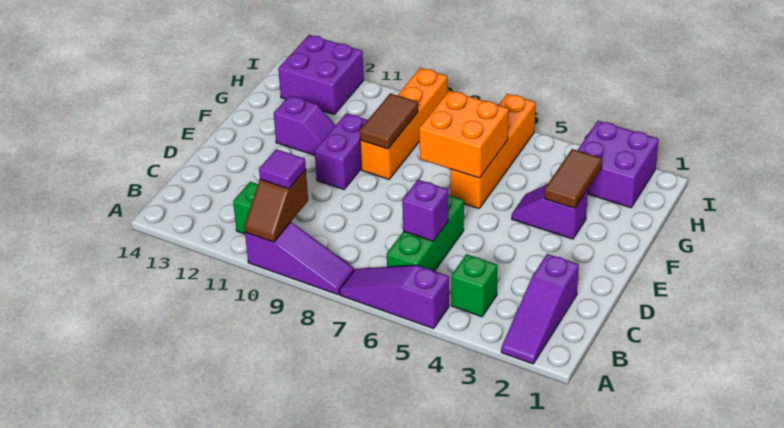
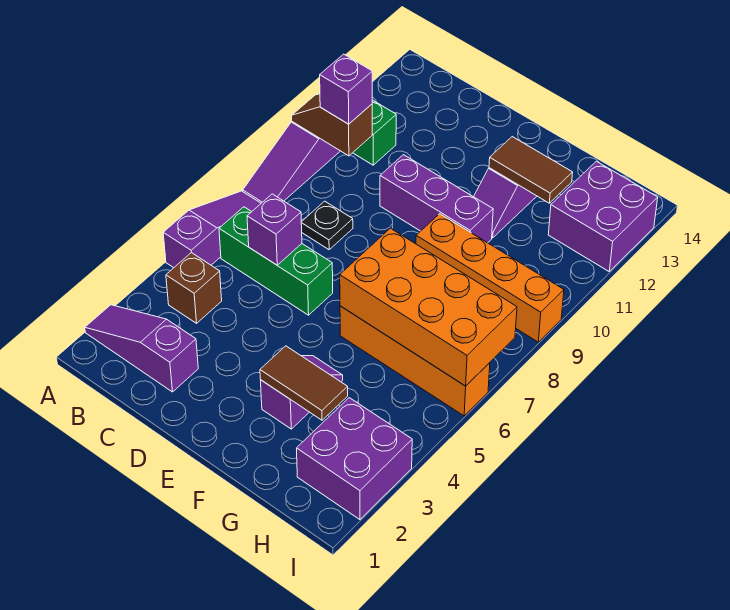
green brick B4 level 1 -> brown brick B4 level 1
purple tile B10 level 3 -> purple brick B10 level 3
none -> black plate C8 level 1
purple brick E10:F10 level 1 -> purple brick D10:F10 level 1
orange brick F6:G7 level 2 -> orange brick F6:I7 level 2
brown tile F9:G9 level 2 -> brown tile F12:G12 level 2

